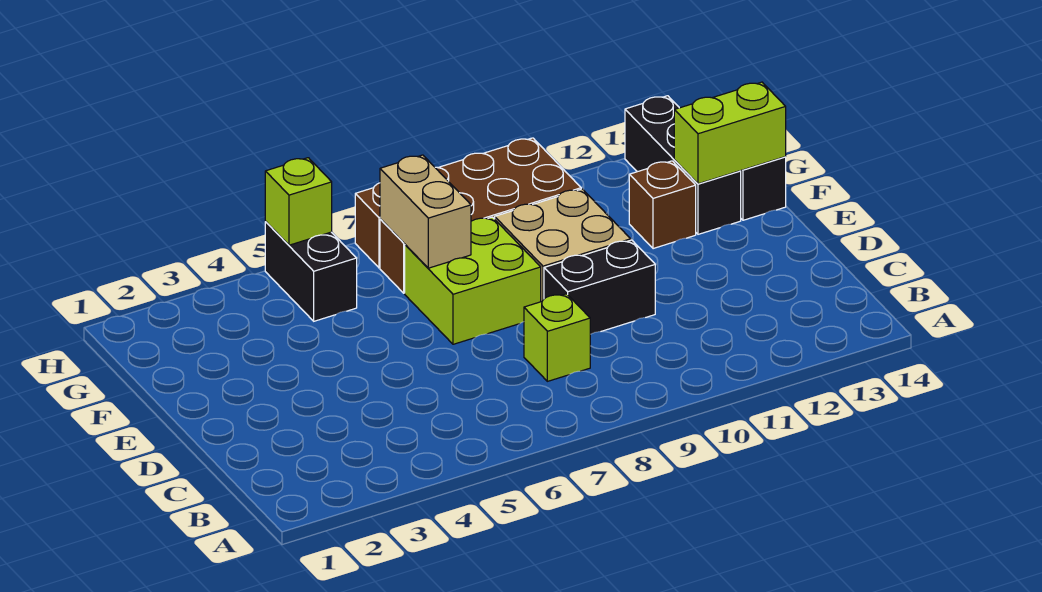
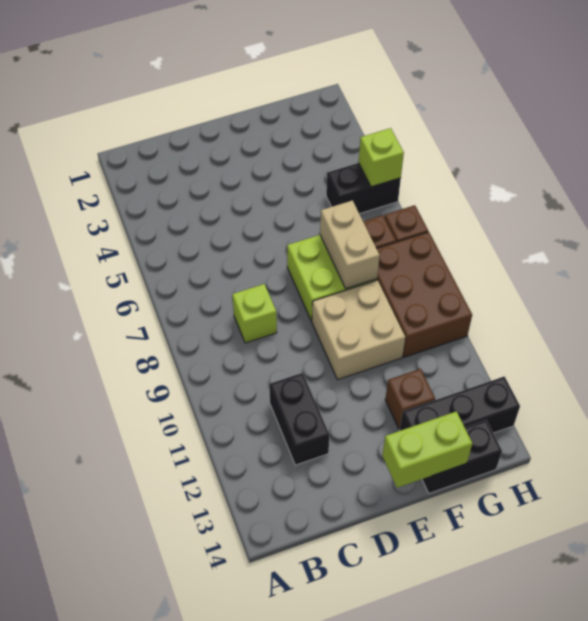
black brick D9:D10 level 1 -> black brick C11:C12 level 1
tan brick F7:G7 level 2 -> tan brick F7:F8 level 2
lime brick F13:F14 level 2 -> lime brick E14:F14 level 2

